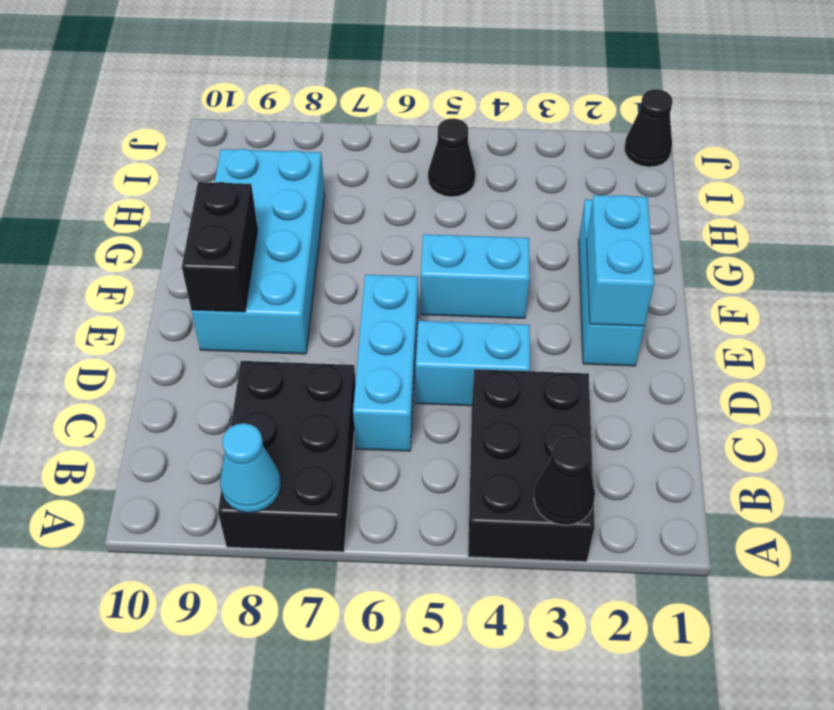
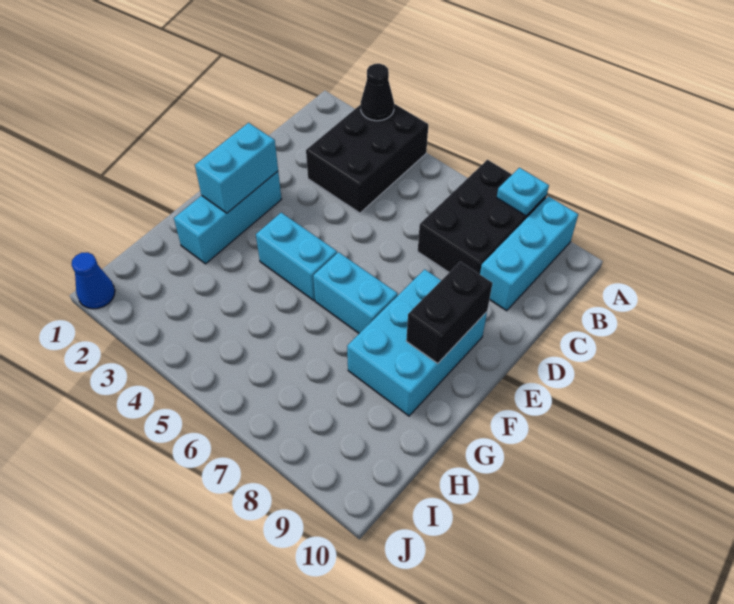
cyan cone A8 level 2 -> cyan plate A8 level 2
cyan brick C6:E6 level 1 -> cyan brick A9:C9 level 1
cyan brick D4:D5 level 1 -> cyan brick F6:F7 level 1
cyan brick E8:H9 level 1 -> cyan brick E8:G9 level 1
black cone I5 level 1 -> none
black cone J1 level 1 -> blue cone J1 level 1

